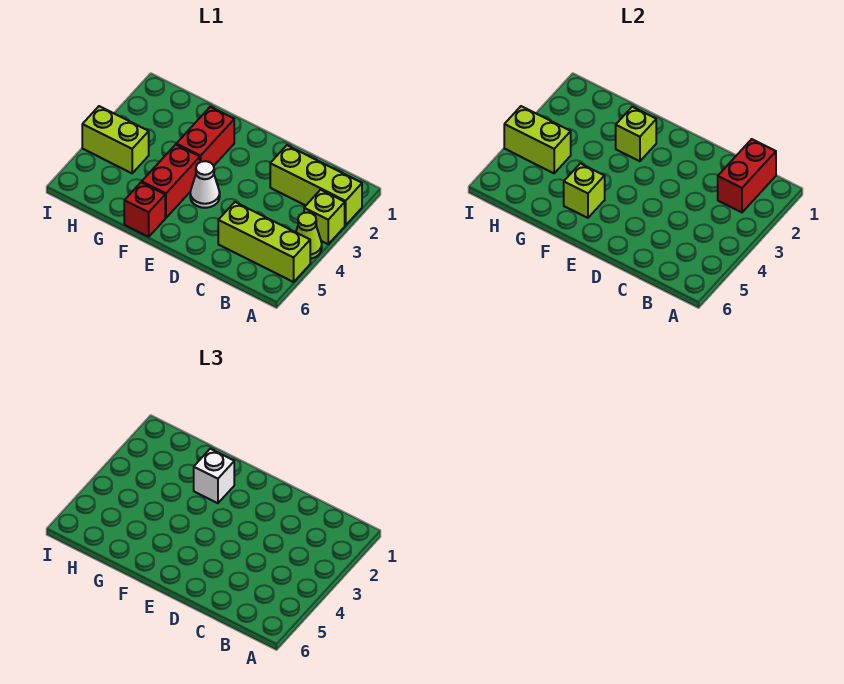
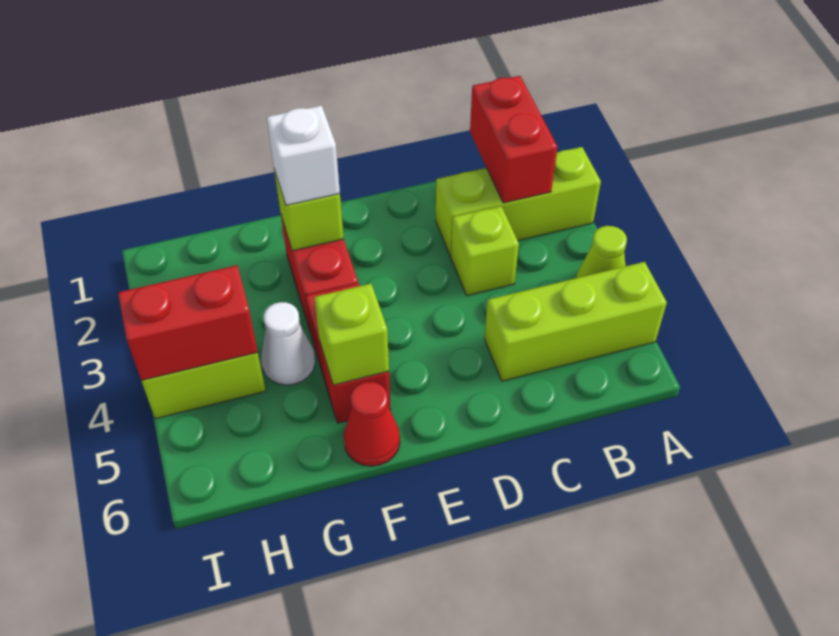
lime brick A3 level 1 -> lime brick C3 level 1
white cone E4 level 1 -> white cone G4 level 1
red brick F6 level 1 -> red cone F6 level 1
lime brick H4:I4 level 2 -> red brick H4:I4 level 2

